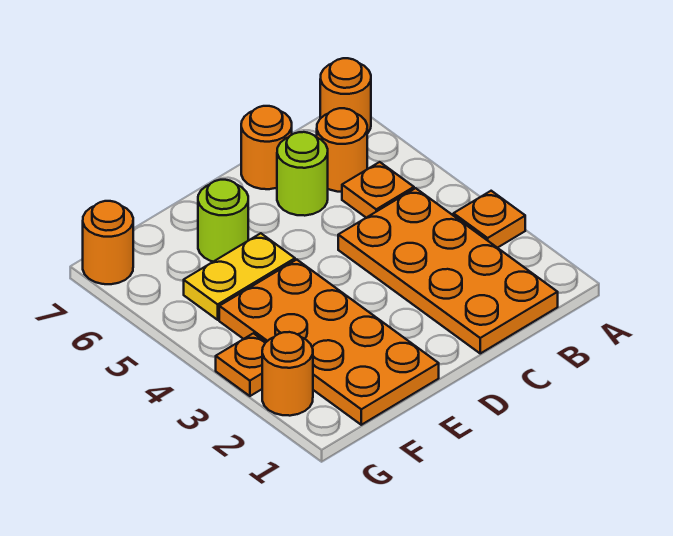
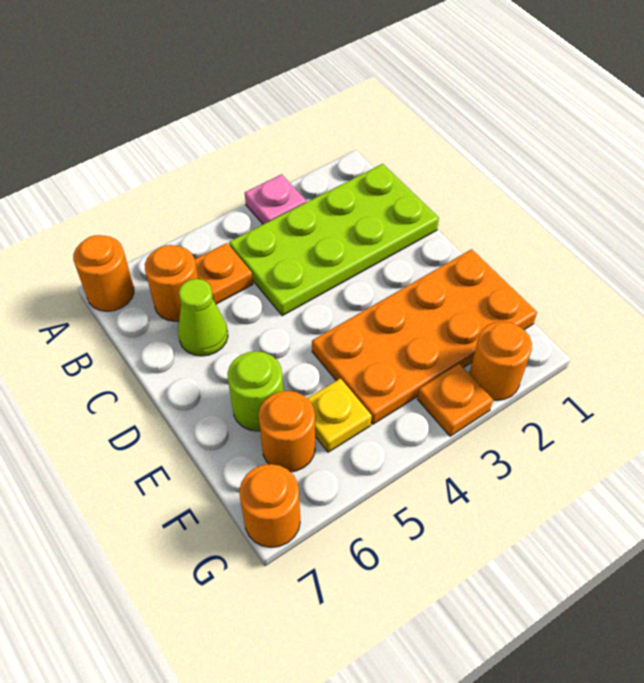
orange plate A3 level 1 -> pink plate A3 level 1
orange plate B1:C4 level 1 -> lime plate B1:C4 level 1
lime round brick C6 level 1 -> lime cone C6 level 1
orange round brick C7 level 1 -> orange round brick F6 level 1
yellow plate E5:F5 level 1 -> yellow plate F5 level 1

